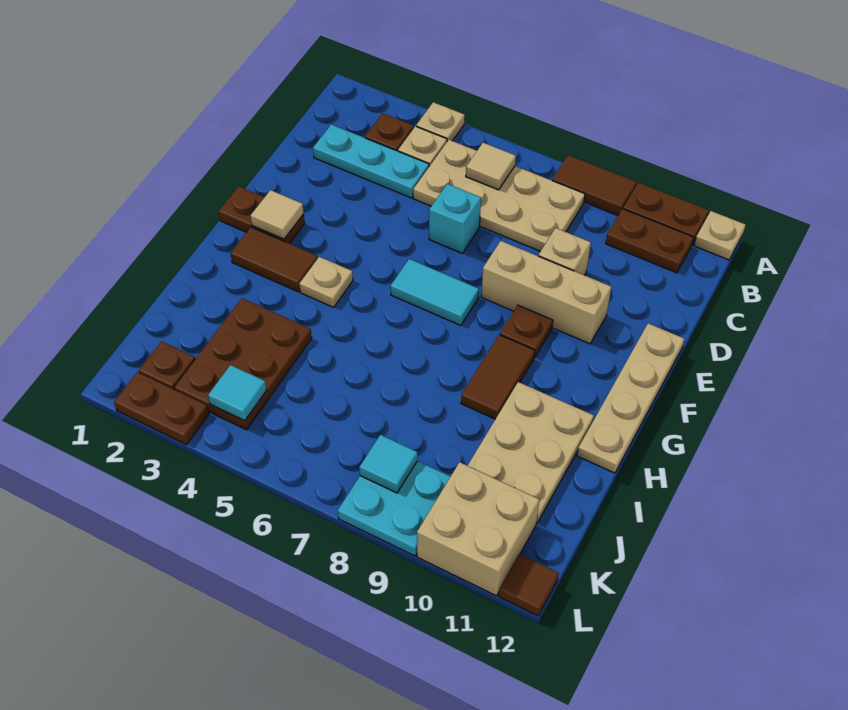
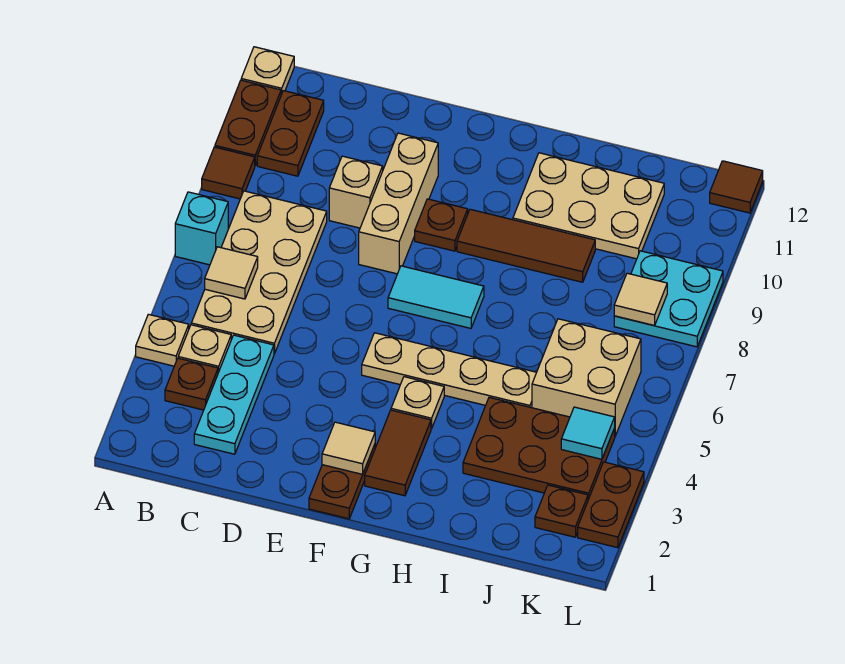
brown tile A8:A9 level 1 -> brown tile A9 level 1
cyan brick D6 level 1 -> cyan brick A7 level 1
tan plate E12:H12 level 1 -> tan plate F5:I5 level 1
cyan tile F6:F7 level 1 -> cyan tile F7:G7 level 1
brown tile G9:H9 level 1 -> brown tile G9:I9 level 1
cyan tile K8 level 2 -> tan tile K8 level 2
tan brick K10:L11 level 1 -> tan brick J5:K6 level 1

